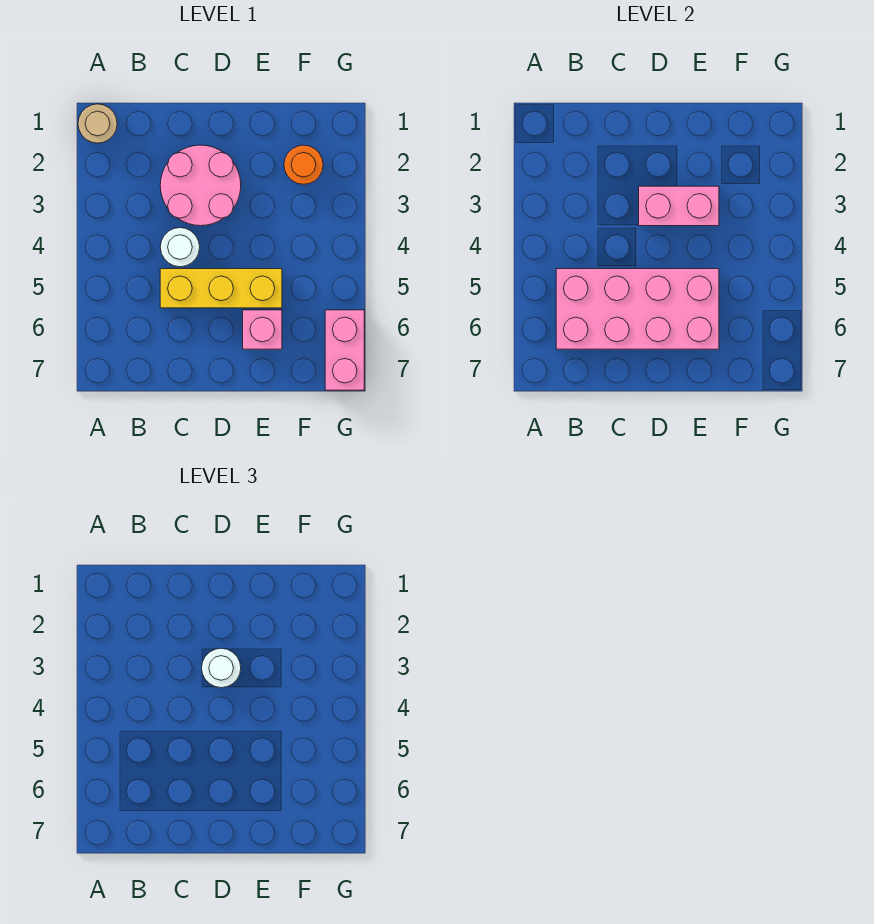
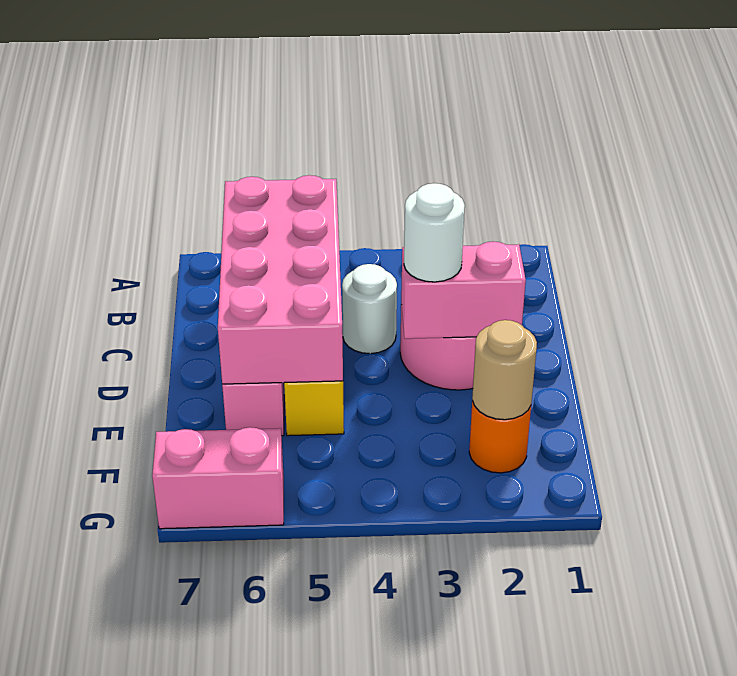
tan round brick A1 level 1 -> tan round brick F2 level 2
pink brick D3:E3 level 2 -> pink brick D2:D3 level 2

